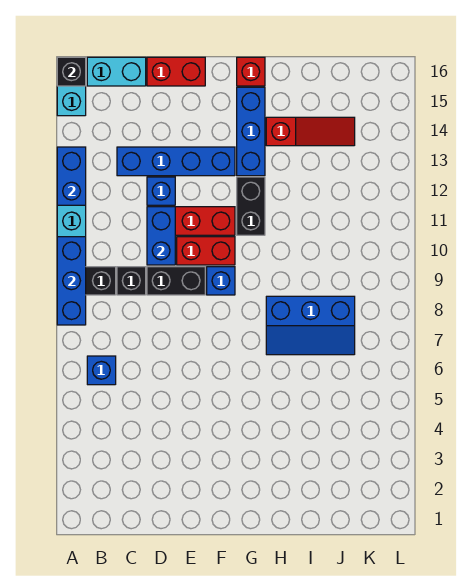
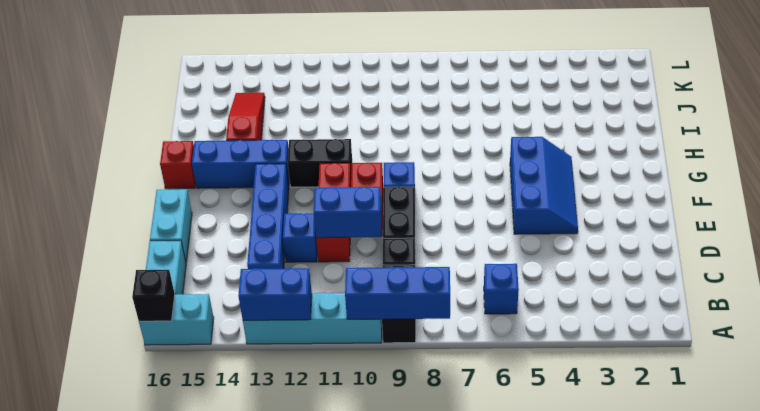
red brick D16:E16 level 1 -> cyan brick D16:E16 level 1
blue slope H7:J8 level 1 top 8 -> blue slope E4:G5 level 1 top 5

